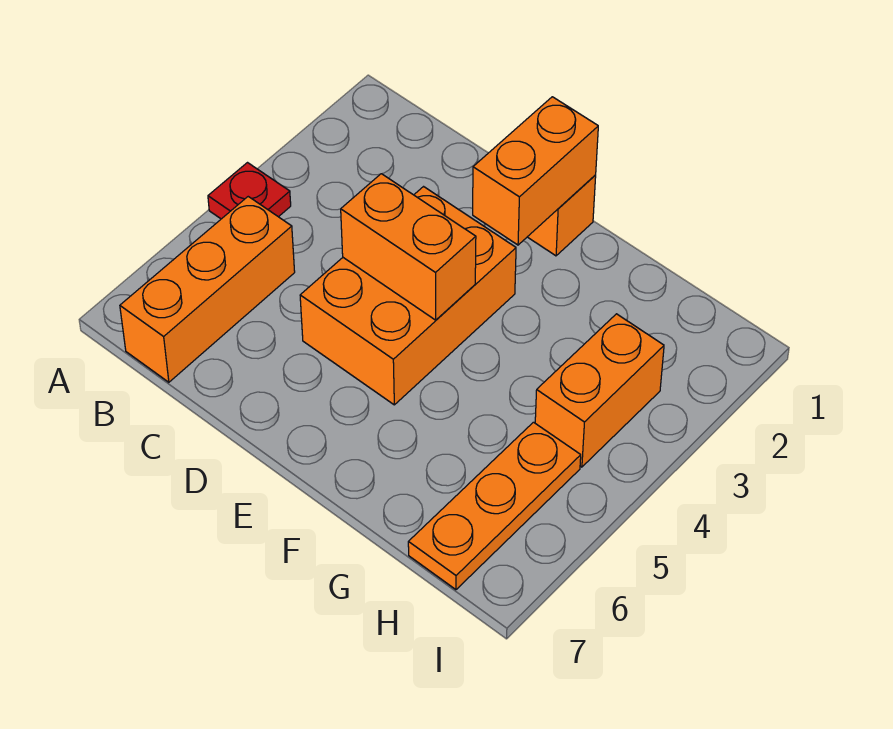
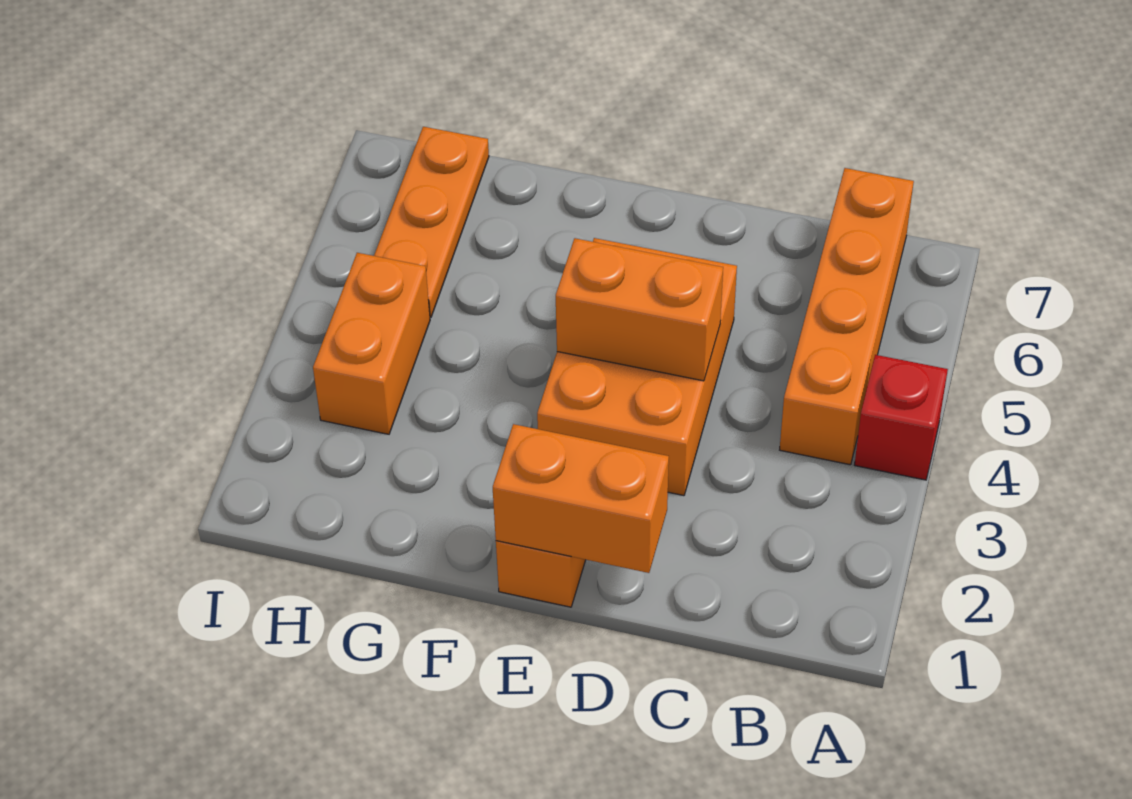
red plate A4 level 1 -> red brick A4 level 1
orange brick B5:B7 level 1 -> orange brick B4:B7 level 1
orange brick E1:E2 level 2 -> orange brick D1:E1 level 2

